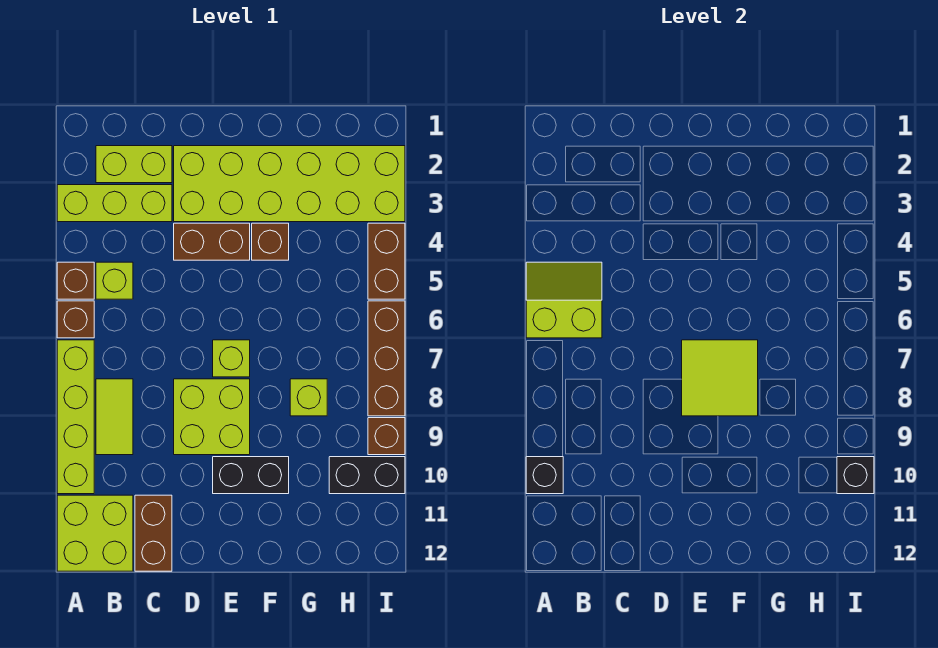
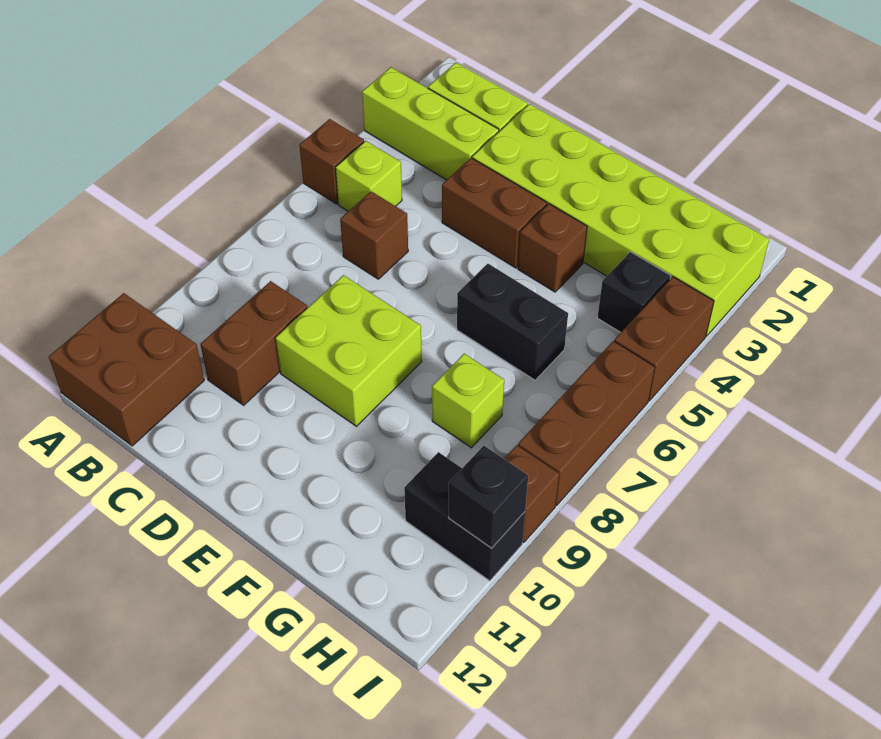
lime slope A5:B6 level 2 top 6 -> none
brown brick A6 level 1 -> brown brick C6 level 1
lime brick A7:A10 level 1 -> none
black brick A10 level 2 -> black brick H4 level 1
lime brick A11:B12 level 1 -> brown brick A11:B12 level 1
lime tile B8:B9 level 1 -> none
brown brick C11:C12 level 1 -> brown brick C9:C10 level 1
lime brick E7 level 1 -> none
lime tile E7:F8 level 2 -> none
black brick E10:F10 level 1 -> black brick F6:G6 level 1

